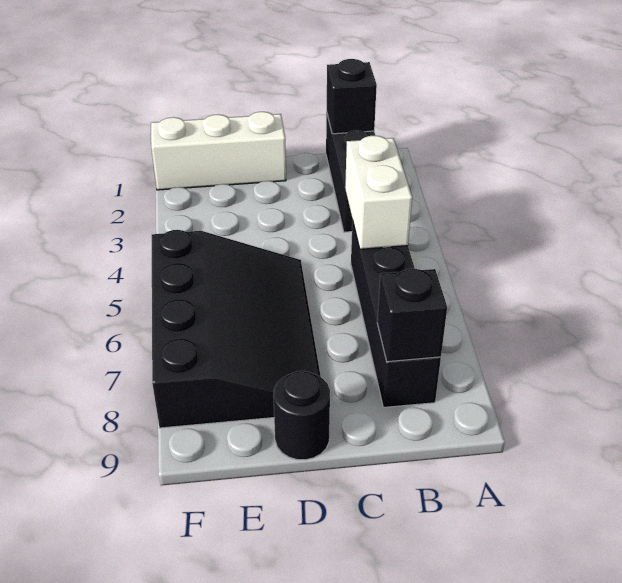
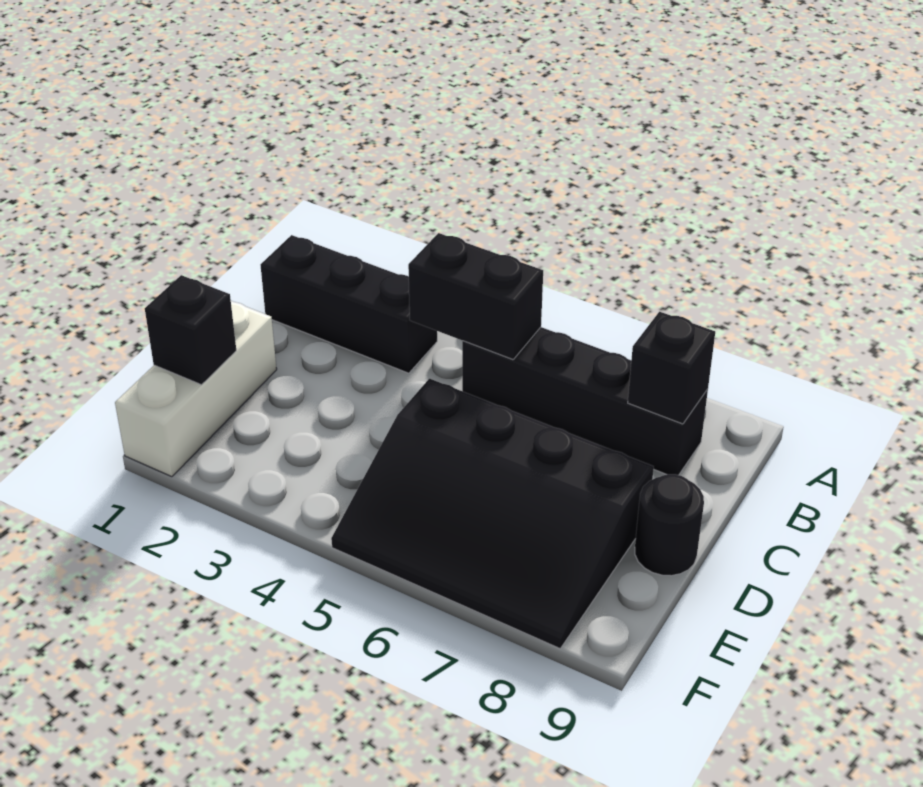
black brick B1 level 2 -> black brick E1 level 2
white brick B4:B5 level 2 -> black brick B4:B5 level 2
black slope D5:F8 level 1 top F -> black slope D5:F8 level 1 top D

